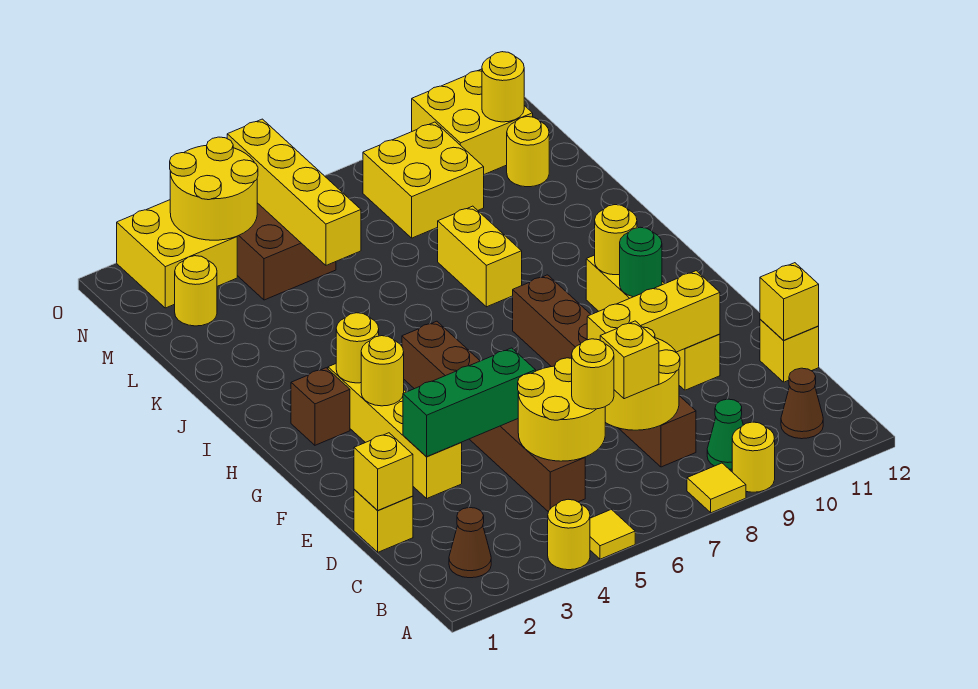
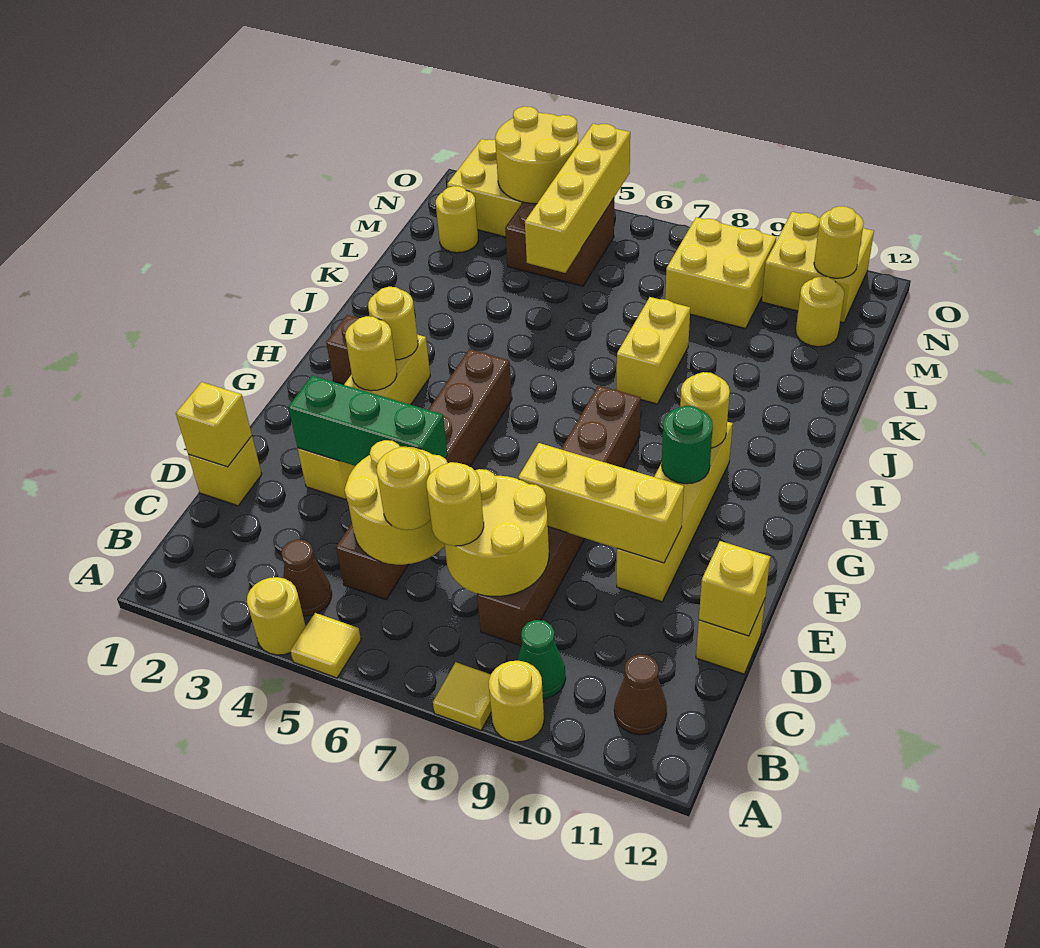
brown cone B2 level 1 -> brown cone B4 level 1
yellow brick C7 level 3 -> yellow round brick C7 level 3

